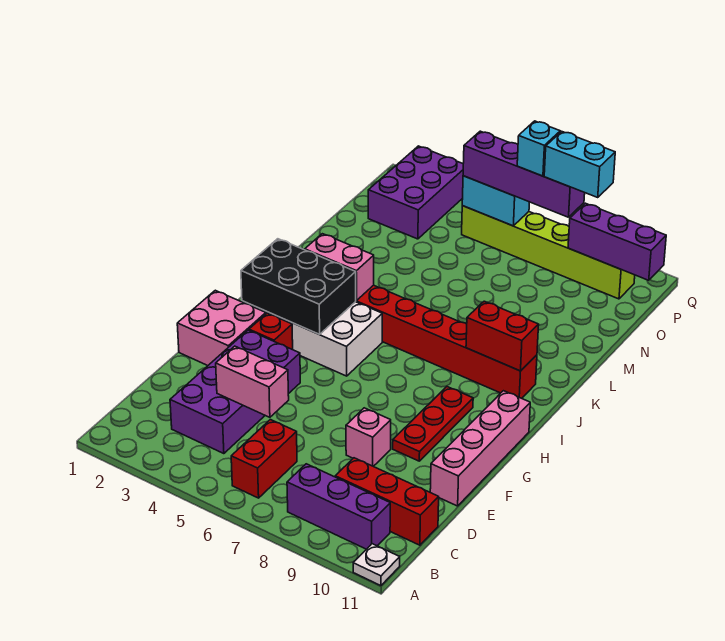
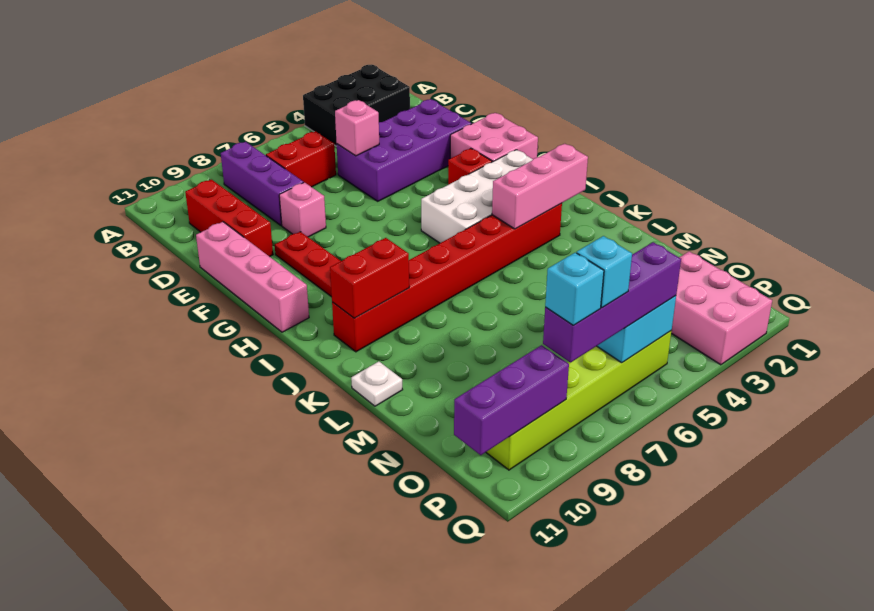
white plate A11 level 1 -> white plate L11 level 1
red brick B6:C6 level 1 -> red brick C6:C7 level 1
purple brick B8:B10 level 1 -> purple brick B8:D8 level 1
purple brick C3:F4 level 1 -> purple brick D2:E5 level 1
red brick C9:C11 level 1 -> red brick C10:E10 level 1
pink brick D4:D5 level 2 -> pink brick D5 level 2
black brick H2:I4 level 2 -> black brick A2:B4 level 1
pink brick J3:J4 level 2 -> pink brick J2:J4 level 2
purple brick O2:Q3 level 1 -> pink brick O2:Q3 level 1
cyan brick P8:P9 level 4 -> cyan brick P8 level 4

